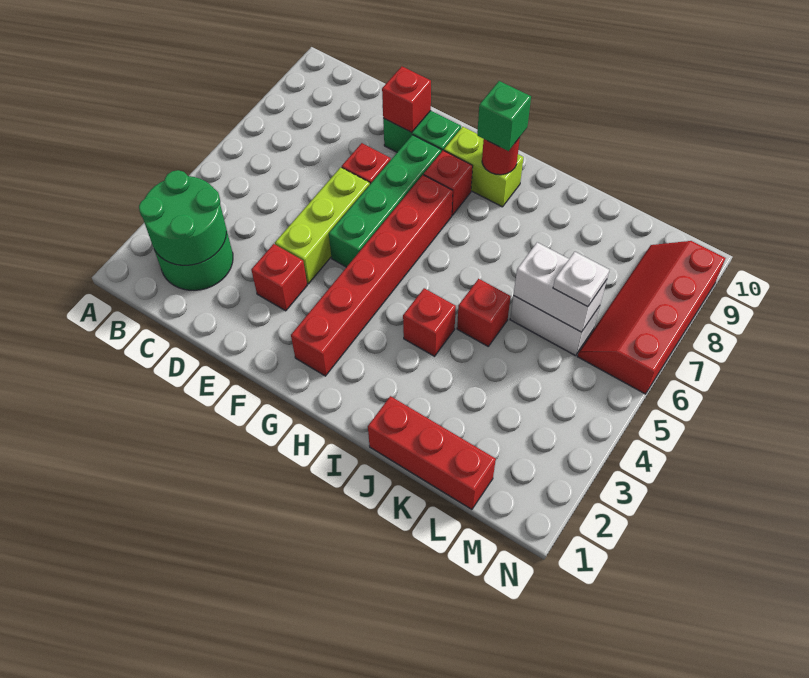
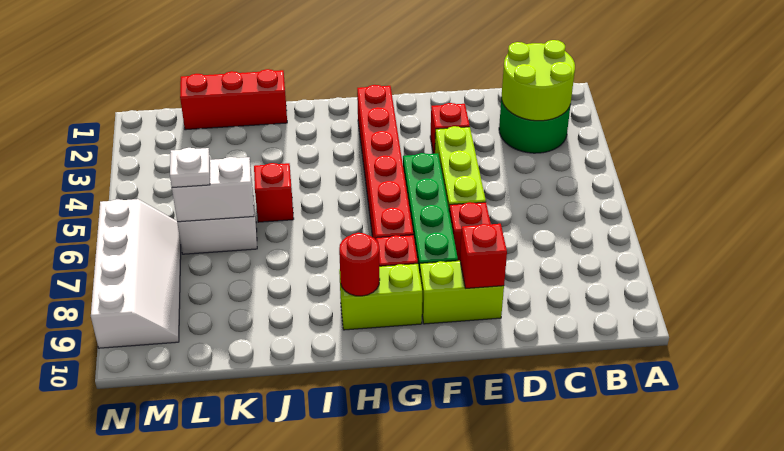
green round brick B2:C3 level 2 -> lime round brick B2:C3 level 2
green brick E9:F9 level 1 -> lime brick E9:F9 level 1
green brick H9 level 3 -> none
red brick I4 level 1 -> none
red slope M6:N9 level 1 top N -> white slope M6:N9 level 1 top N

